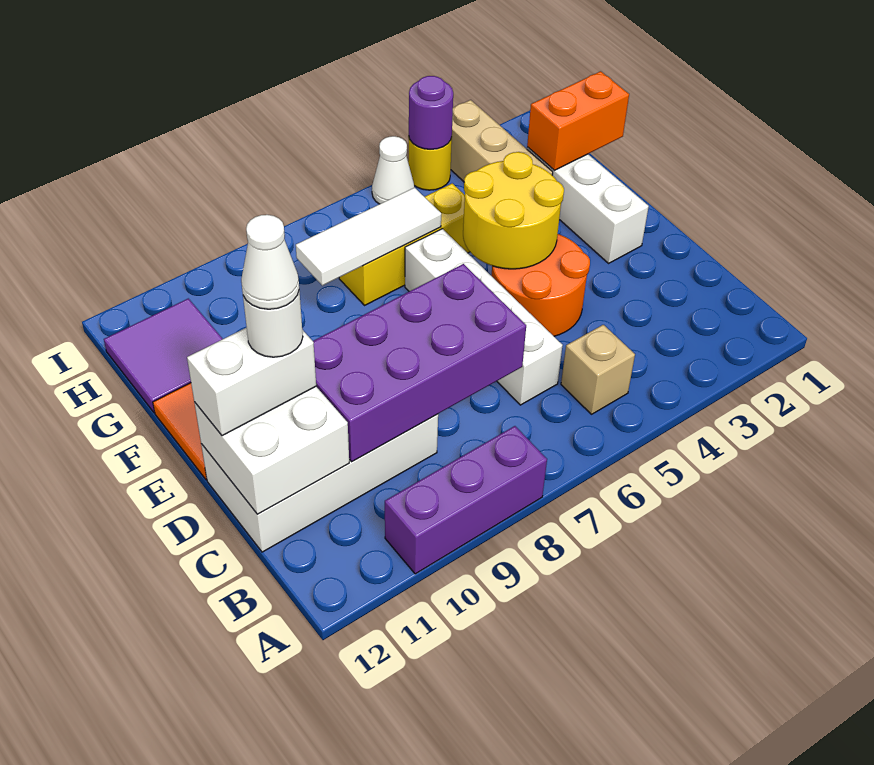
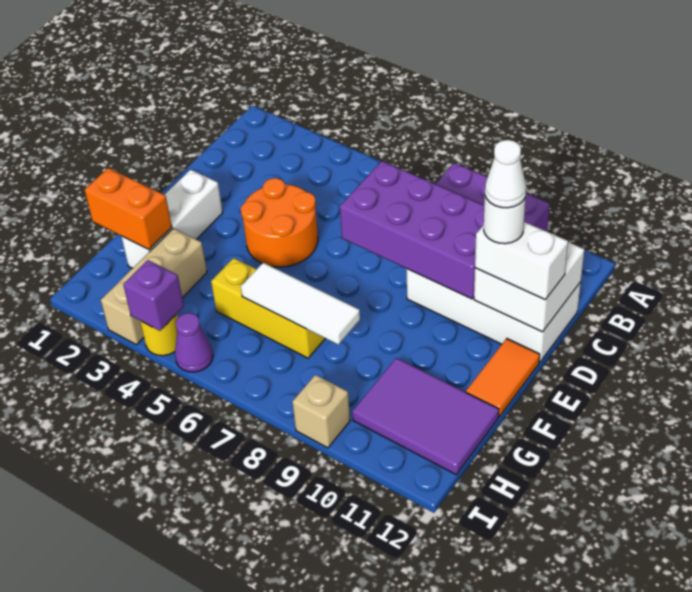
tan brick B5 level 1 -> tan brick I9 level 1
white brick C6:F6 level 1 -> none
yellow round brick E4:F5 level 2 -> none
purple tile G11:H12 level 1 -> purple tile G10:H12 level 1
purple round brick I4 level 2 -> purple brick I4 level 2
white cone I5 level 1 -> purple cone I5 level 1

